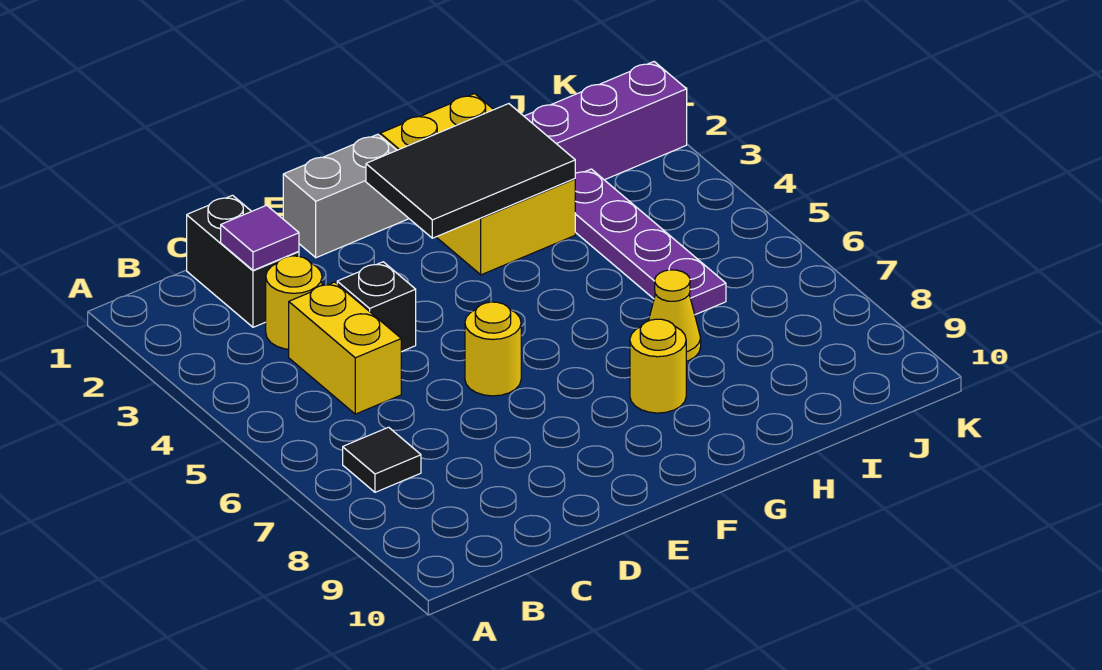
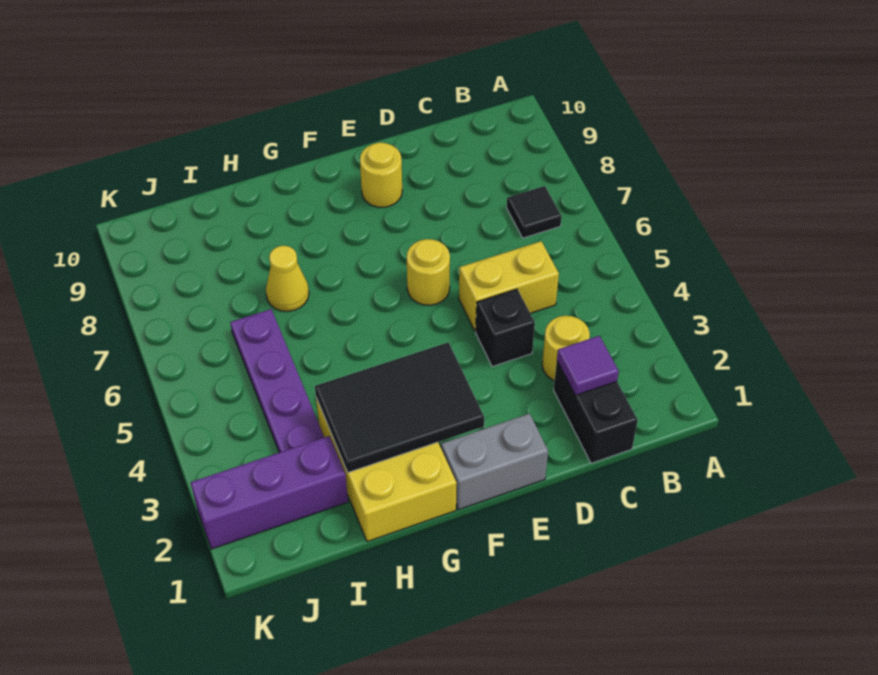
yellow brick C4:C5 level 1 -> yellow brick C5:D5 level 1
yellow round brick G8 level 1 -> yellow round brick E9 level 1

